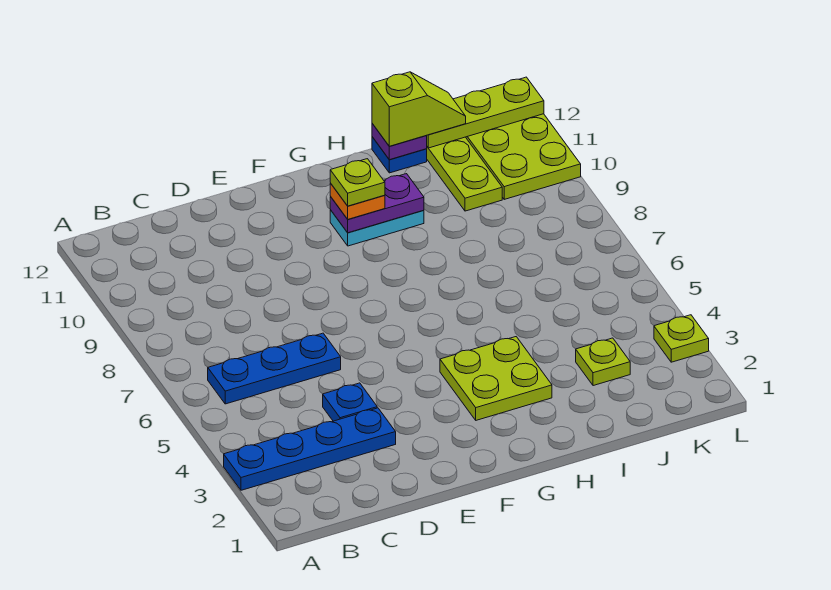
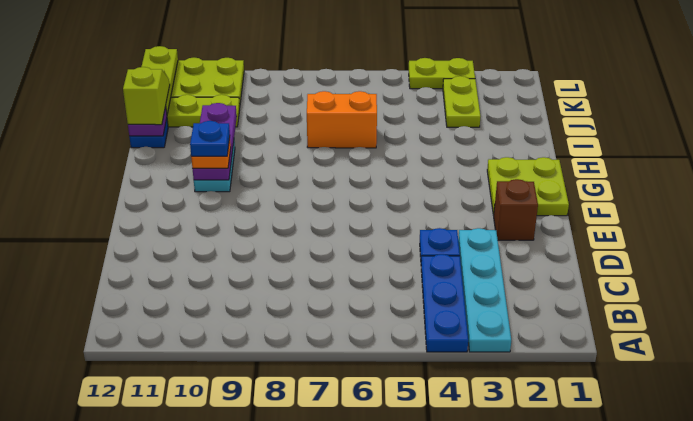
blue plate A3:D3 level 1 -> cyan plate A3:D3 level 1
blue plate B6:D6 level 1 -> blue plate A4:C4 level 1
none -> brown brick E2 level 1
lime plate G3:H4 level 1 -> lime plate F1:G2 level 1
purple plate G10:H10 level 2 -> purple plate G10:I10 level 2
lime plate G10 level 4 -> blue plate G10 level 4
none -> orange brick I6:I7 level 1
lime plate J3 level 1 -> lime plate J3:K3 level 1
lime plate L3 level 1 -> lime plate L3:L4 level 1

